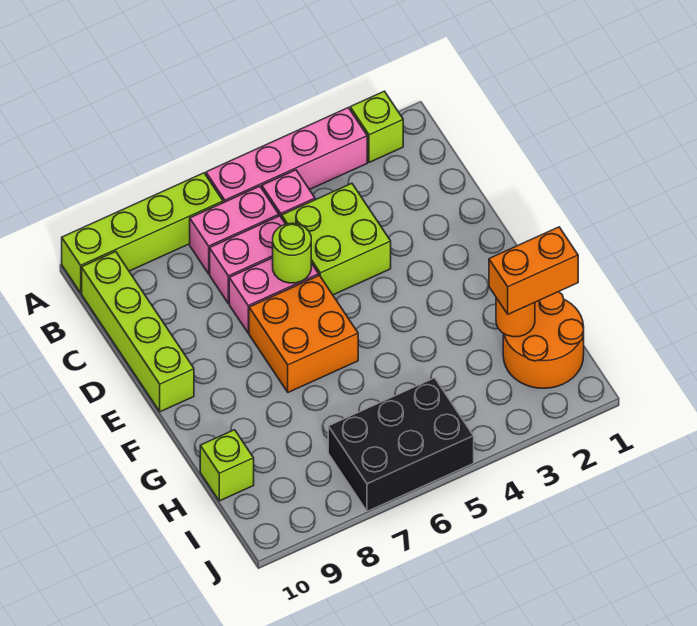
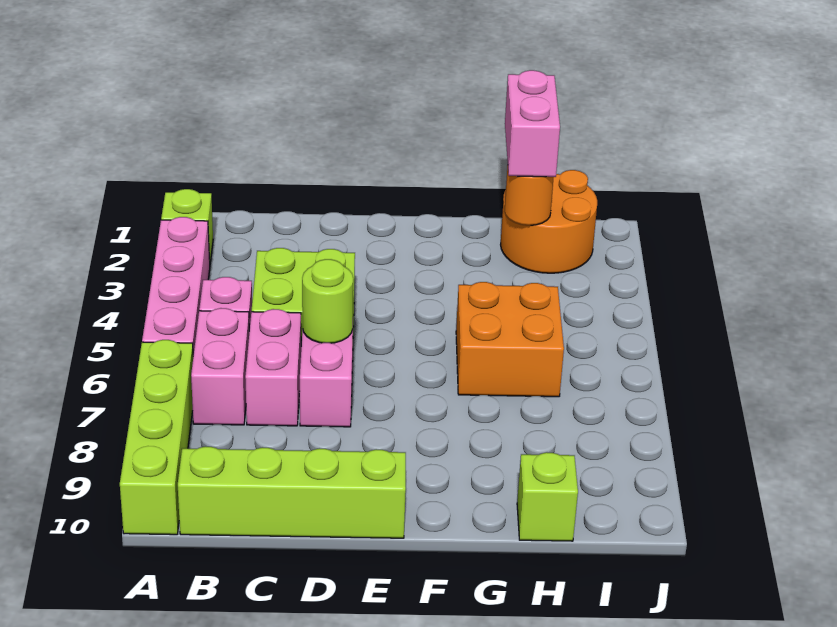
orange brick E6:F7 level 1 -> orange brick G5:H6 level 1
orange brick H1:H2 level 3 -> pink brick H1:H2 level 3
black brick I5:J7 level 1 -> none

